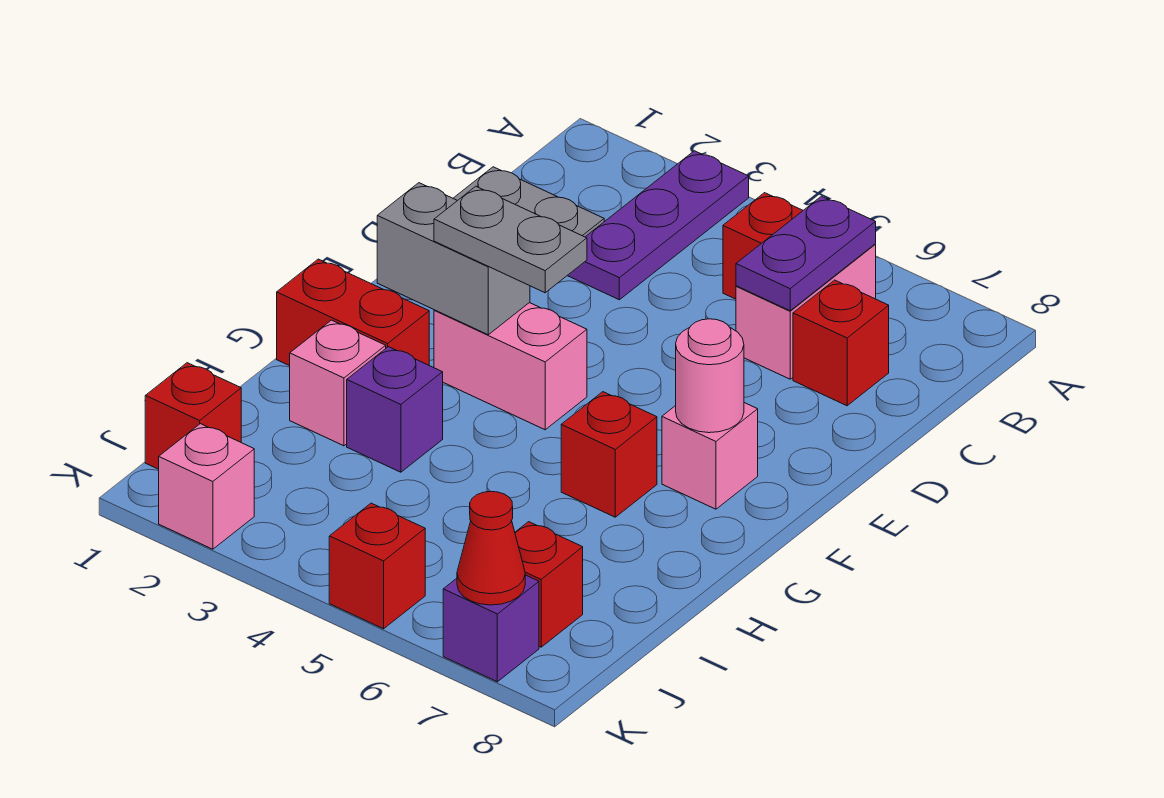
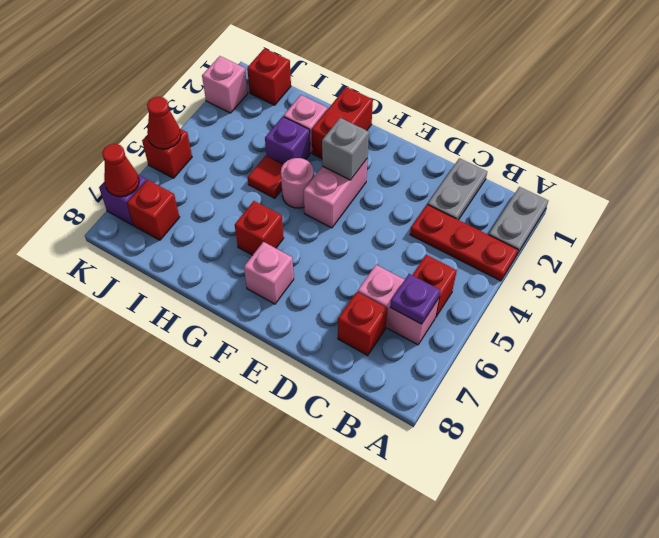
purple plate A3:C3 level 1 -> red plate A3:C3 level 1
purple plate B6:C6 level 2 -> purple plate B6 level 2
grey brick F2:F3 level 2 -> grey brick F3 level 2
grey plate F3:F4 level 3 -> grey plate A1:A2 level 1
pink round brick F7 level 2 -> pink round brick G4 level 1
none -> red tile H4 level 1
none -> red cone K5 level 2

